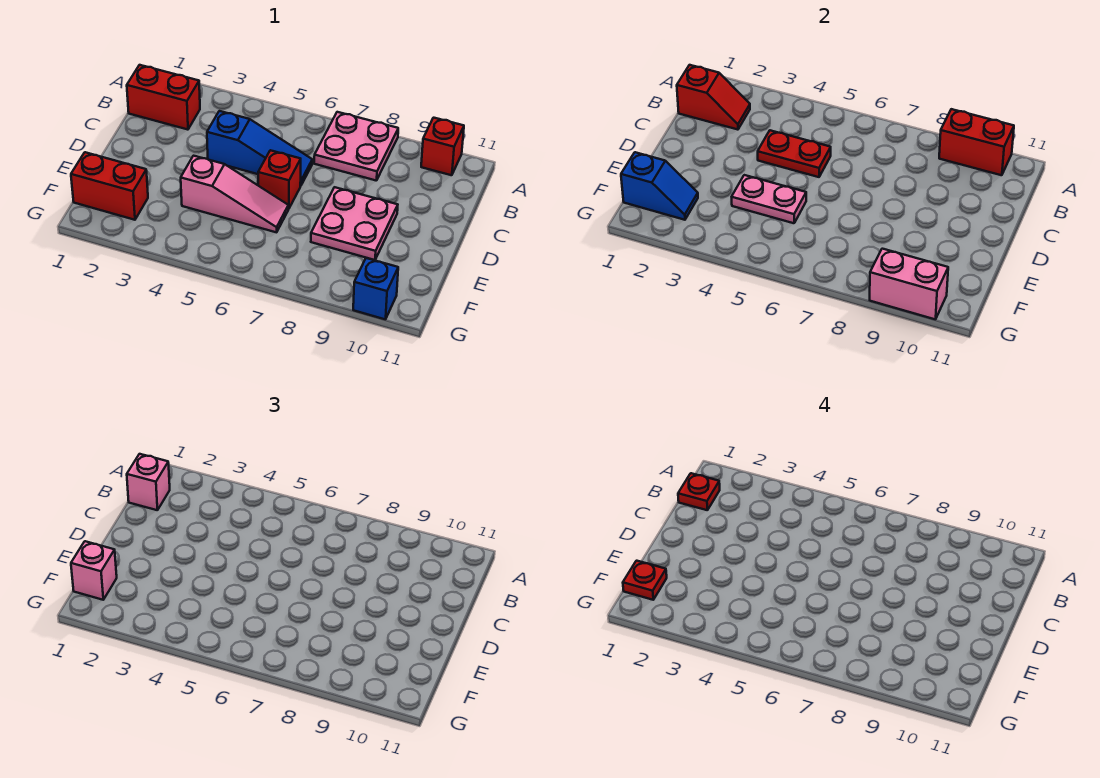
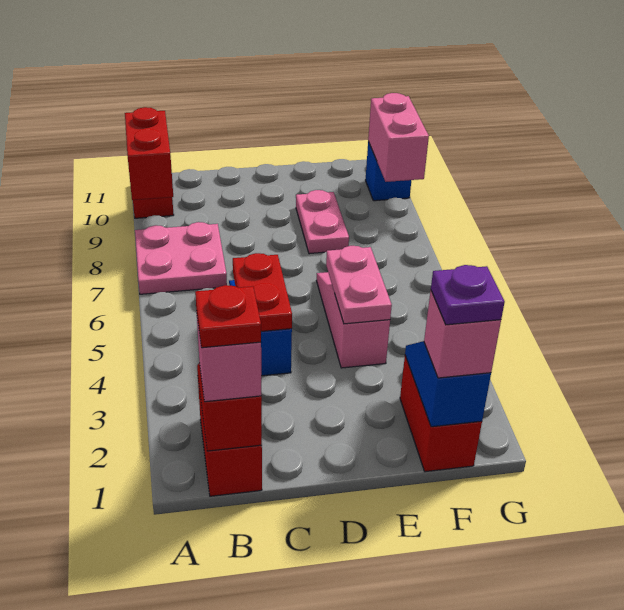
red brick D6 level 1 -> none
pink plate D8:E9 level 1 -> pink plate E8:E9 level 1
red plate F1 level 4 -> purple plate F1 level 4

